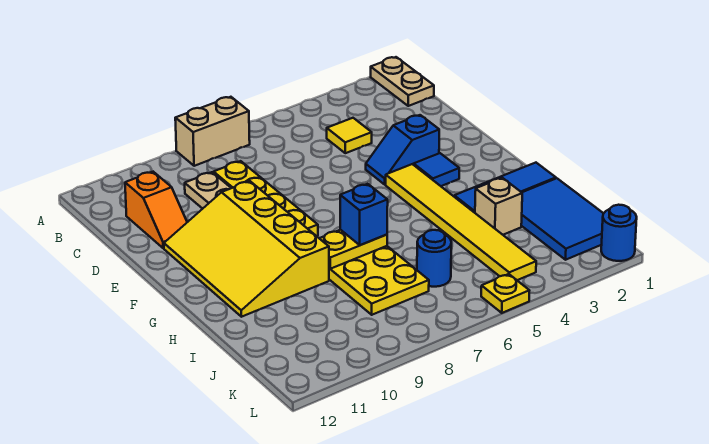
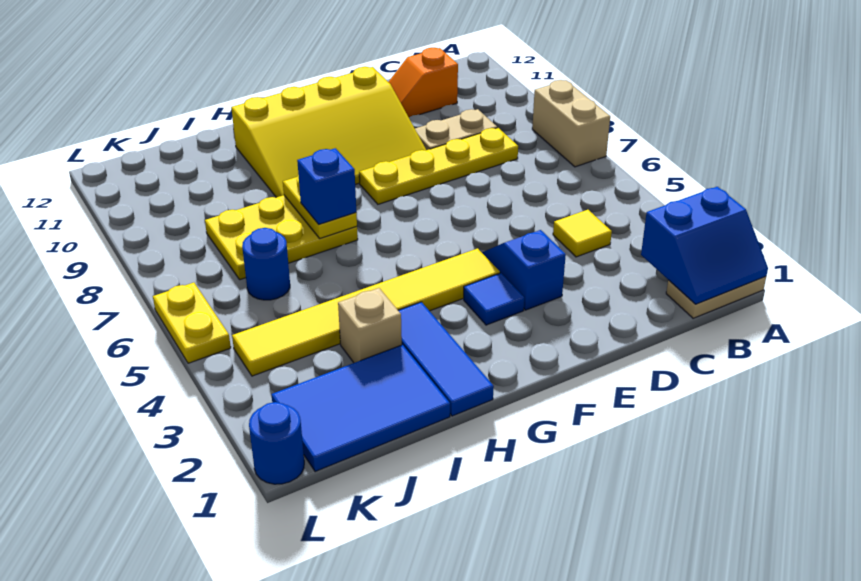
none -> blue slope A1:B2 level 2 top 2
yellow slope E9:H11 level 1 top 9 -> yellow slope E9:H11 level 1 top 11
yellow plate L5 level 1 -> yellow plate L5:L6 level 1

